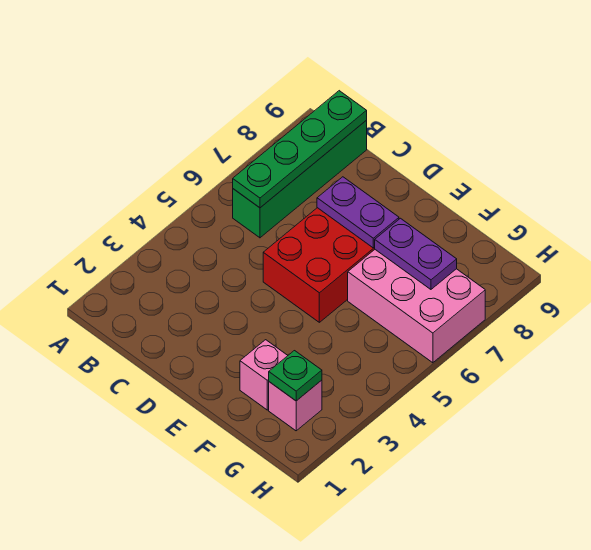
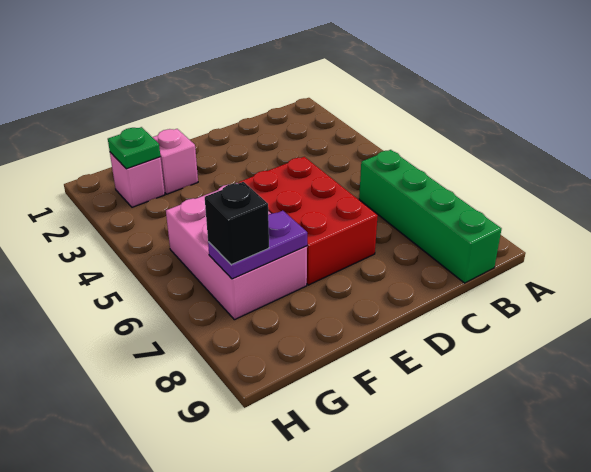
green plate B6:B9 level 2 -> none
purple plate D7:E7 level 2 -> none
pink brick F6:H7 level 1 -> pink brick F5:G7 level 1
none -> black brick G7 level 3

